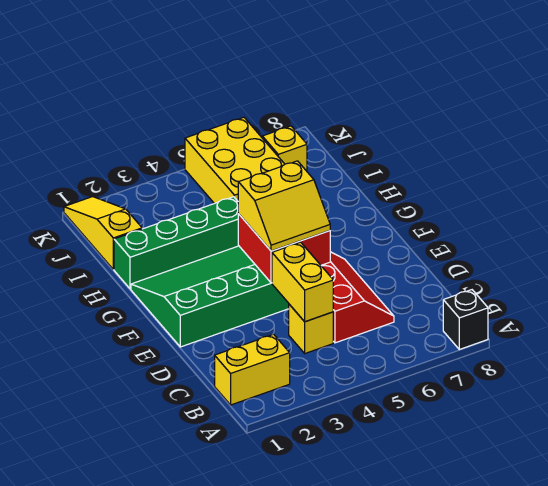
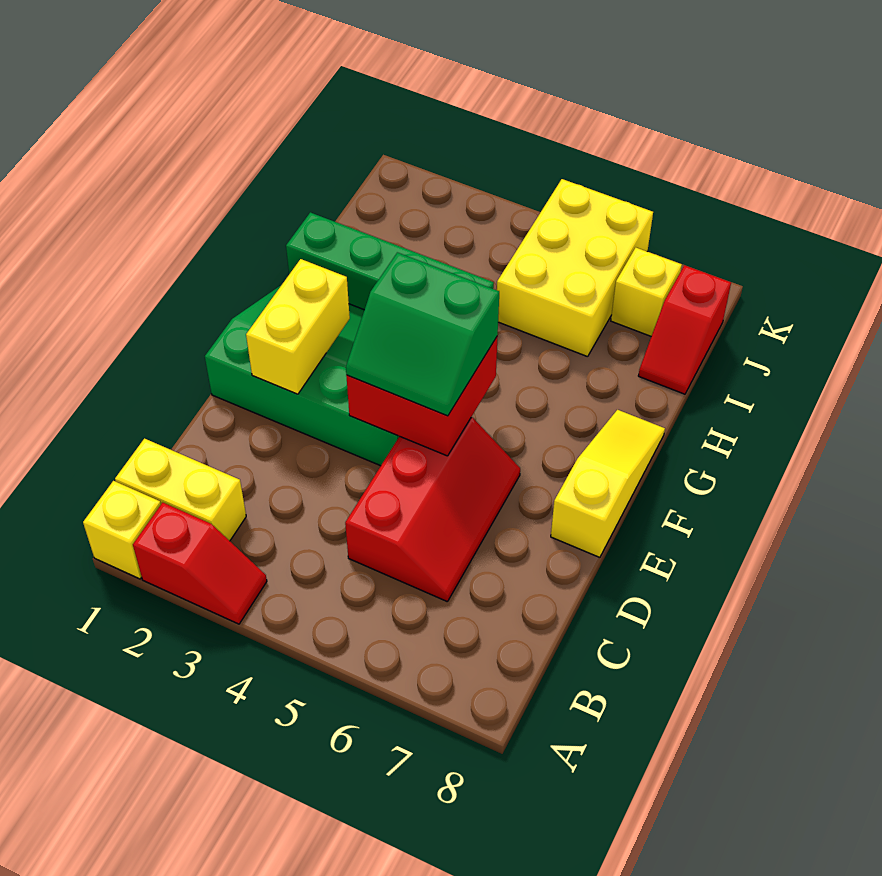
none -> red slope A2:A3 level 1 top 2
black brick A8 level 1 -> none
yellow brick C4 level 1 -> yellow brick A1 level 1
yellow brick C4:D4 level 2 -> yellow brick E2:F2 level 2
yellow slope E4:F5 level 3 top F -> green slope E4:F5 level 3 top F
yellow slope I1:K1 level 1 top I -> yellow slope E8:G8 level 1 top E
none -> red slope I8:J8 level 1 top J

